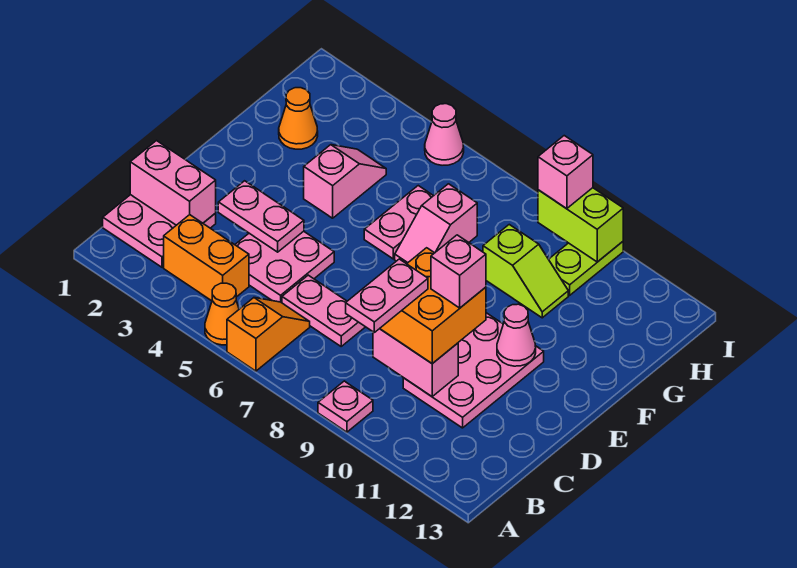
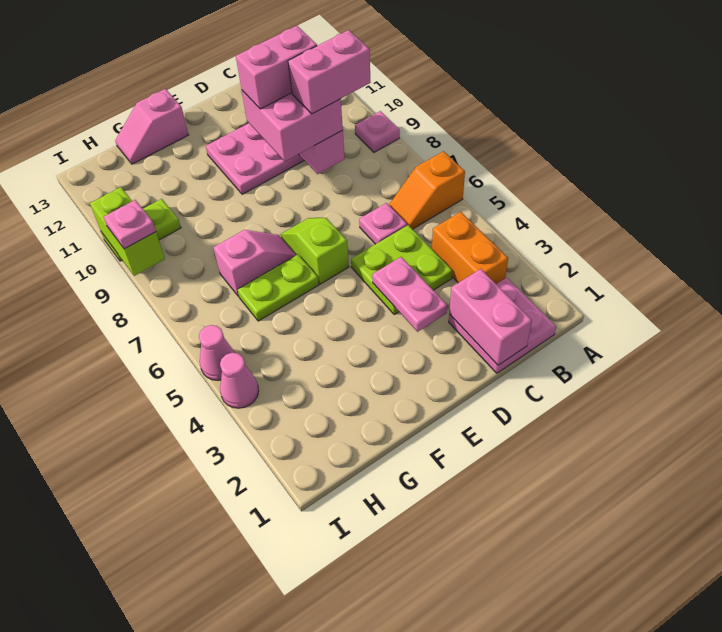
orange cone A5 level 1 -> none
pink plate B9:C9 level 4 -> pink brick B9:C9 level 4
pink plate C4:D5 level 1 -> lime plate C4:D5 level 1
pink plate C6:C7 level 1 -> pink plate C6 level 1
orange brick C9:D10 level 3 -> pink brick C9:D10 level 3
pink brick D10 level 4 -> pink brick C10:D10 level 4
pink cone E11 level 2 -> pink cone I4 level 1
pink slope F4:G4 level 1 top F -> pink slope F13:G13 level 1 top F
pink plate F6:G6 level 1 -> lime plate F6:G6 level 1
orange cone G2 level 1 -> none
lime slope G9:G10 level 1 top 9 -> lime slope E6:E7 level 1 top 6
pink brick I9 level 3 -> pink plate I9 level 3

